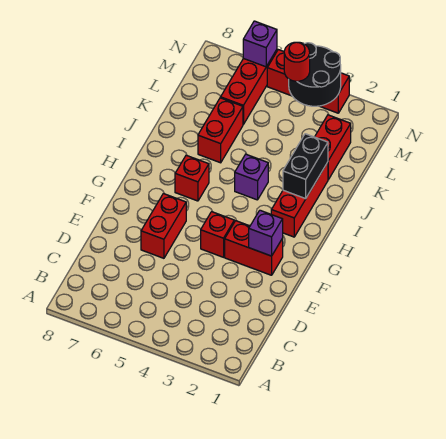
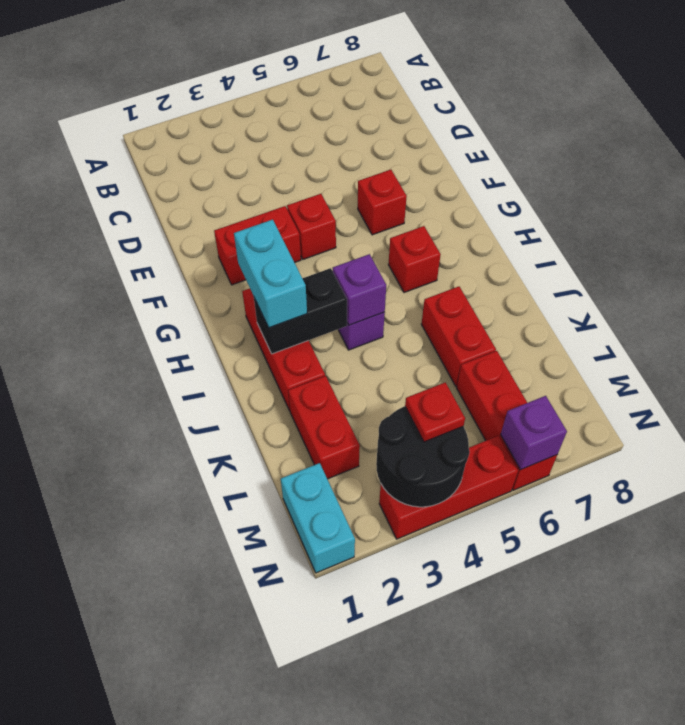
red brick E6:F6 level 1 -> red brick F6 level 1
purple brick F2 level 2 -> purple brick I4 level 2
none -> cyan brick H2:I2 level 3
black brick I2:J2 level 2 -> black brick I2:I3 level 2
none -> cyan brick M1:N1 level 1
red round brick M4 level 3 -> red plate M4 level 3

